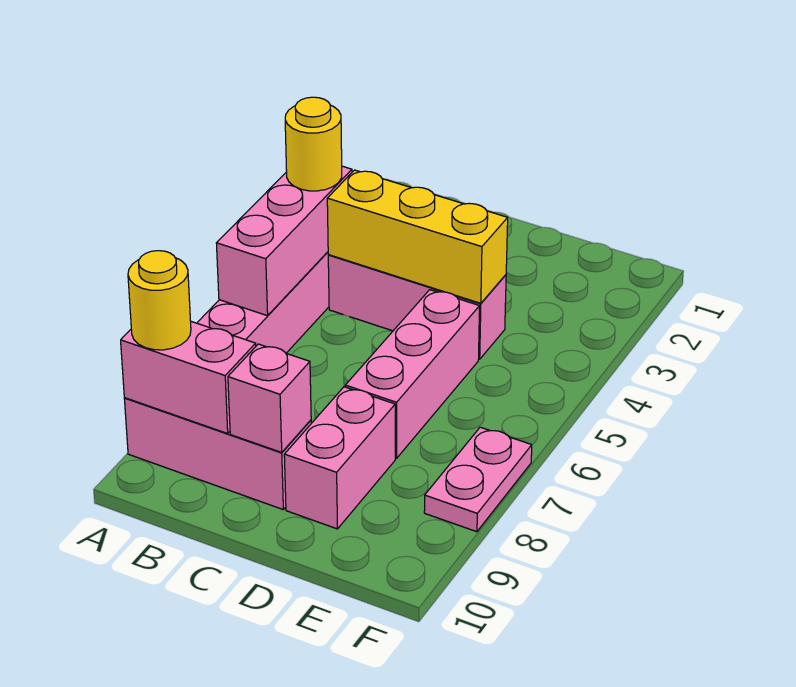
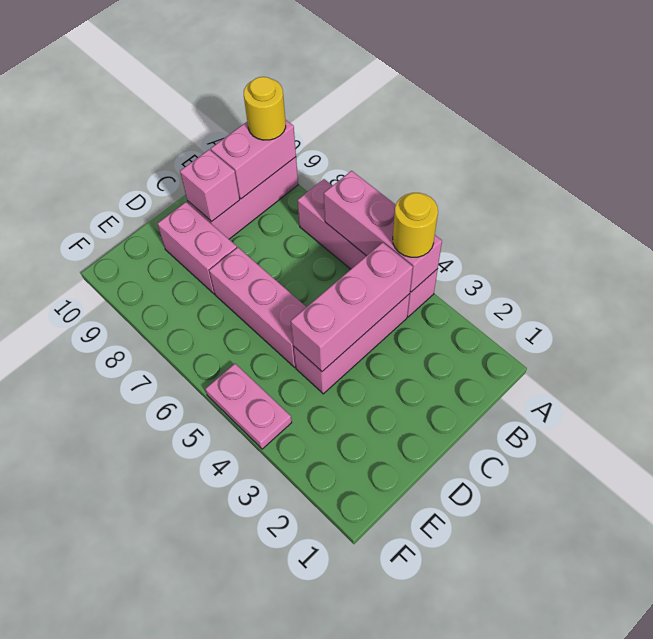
yellow brick B4:D4 level 2 -> pink brick B4:D4 level 2
pink plate F7:F8 level 1 -> pink plate F4:F5 level 1

